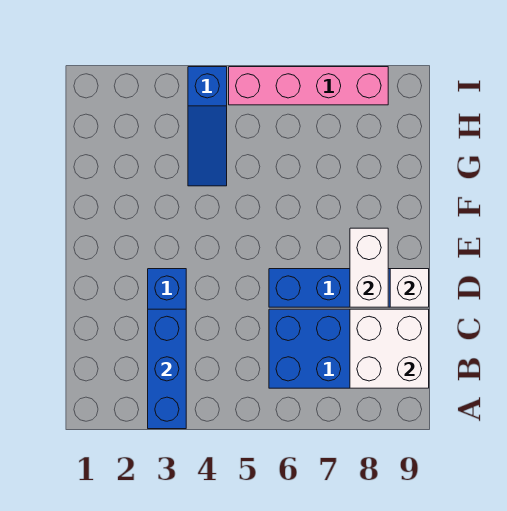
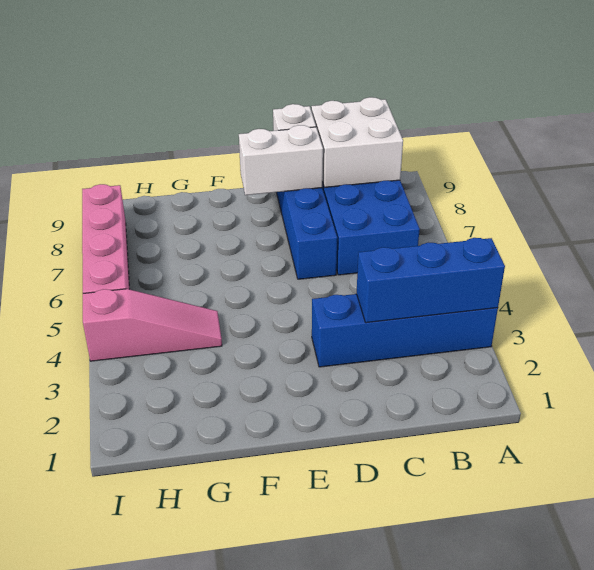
blue slope G4:I4 level 1 top I -> pink slope G4:I4 level 1 top I

